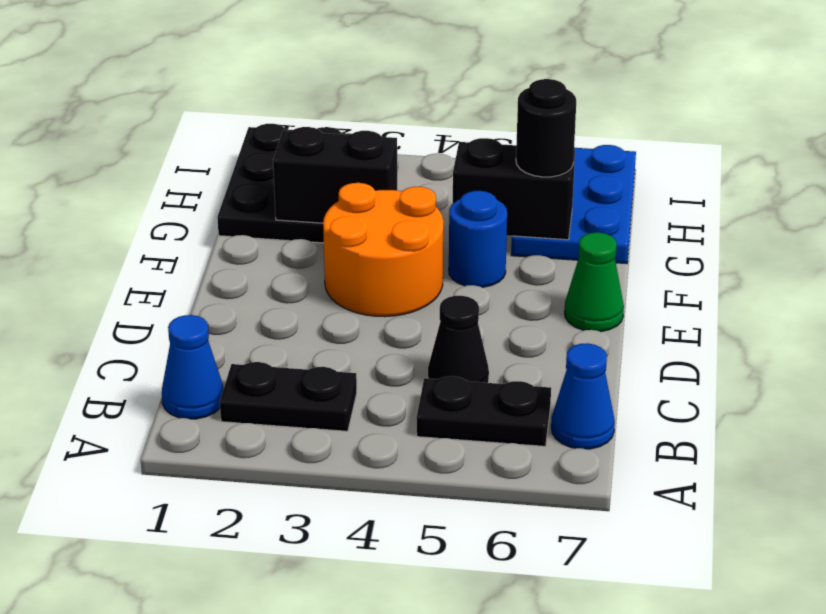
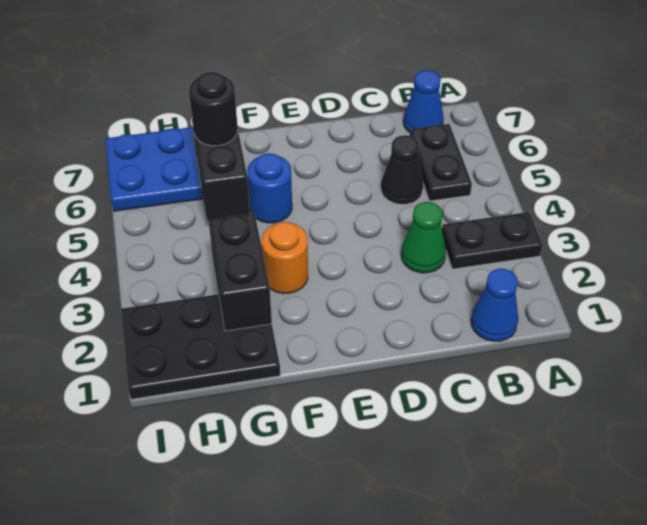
black plate B2:B3 level 1 -> black plate A3:B3 level 1
orange round brick E3:F4 level 1 -> orange round brick F3 level 1
green cone E7 level 1 -> green cone C3 level 1

